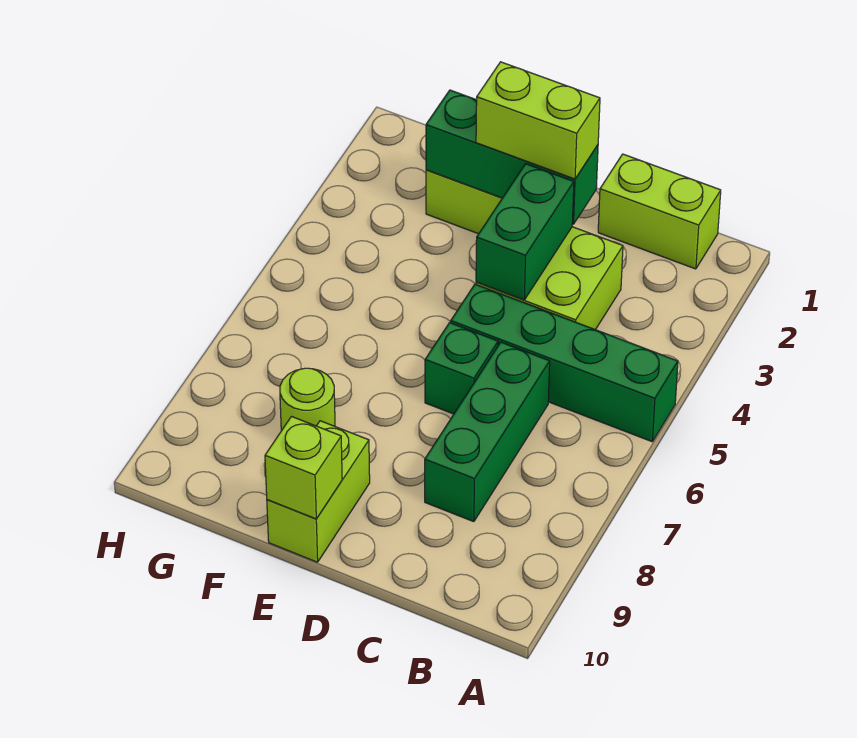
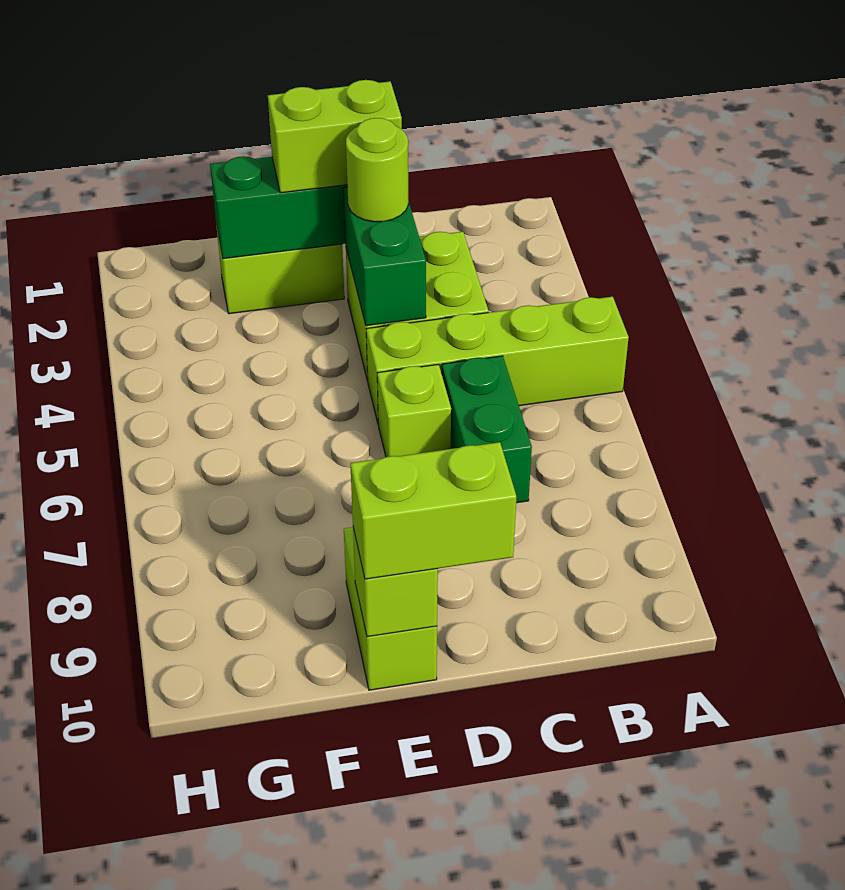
green brick A5:D5 level 1 -> lime brick A5:D5 level 1
lime brick B1:C1 level 1 -> lime brick D10:E10 level 3
green brick C6:C8 level 1 -> green brick C6:C7 level 1
green brick D6 level 1 -> lime brick D6 level 1
lime round brick F8 level 1 -> lime round brick D3 level 3

